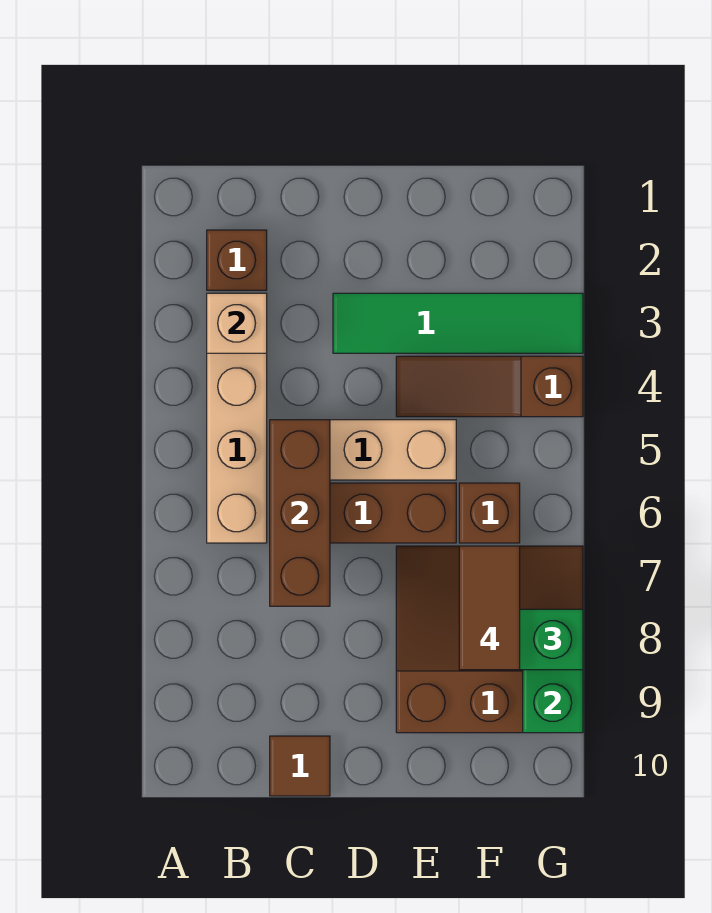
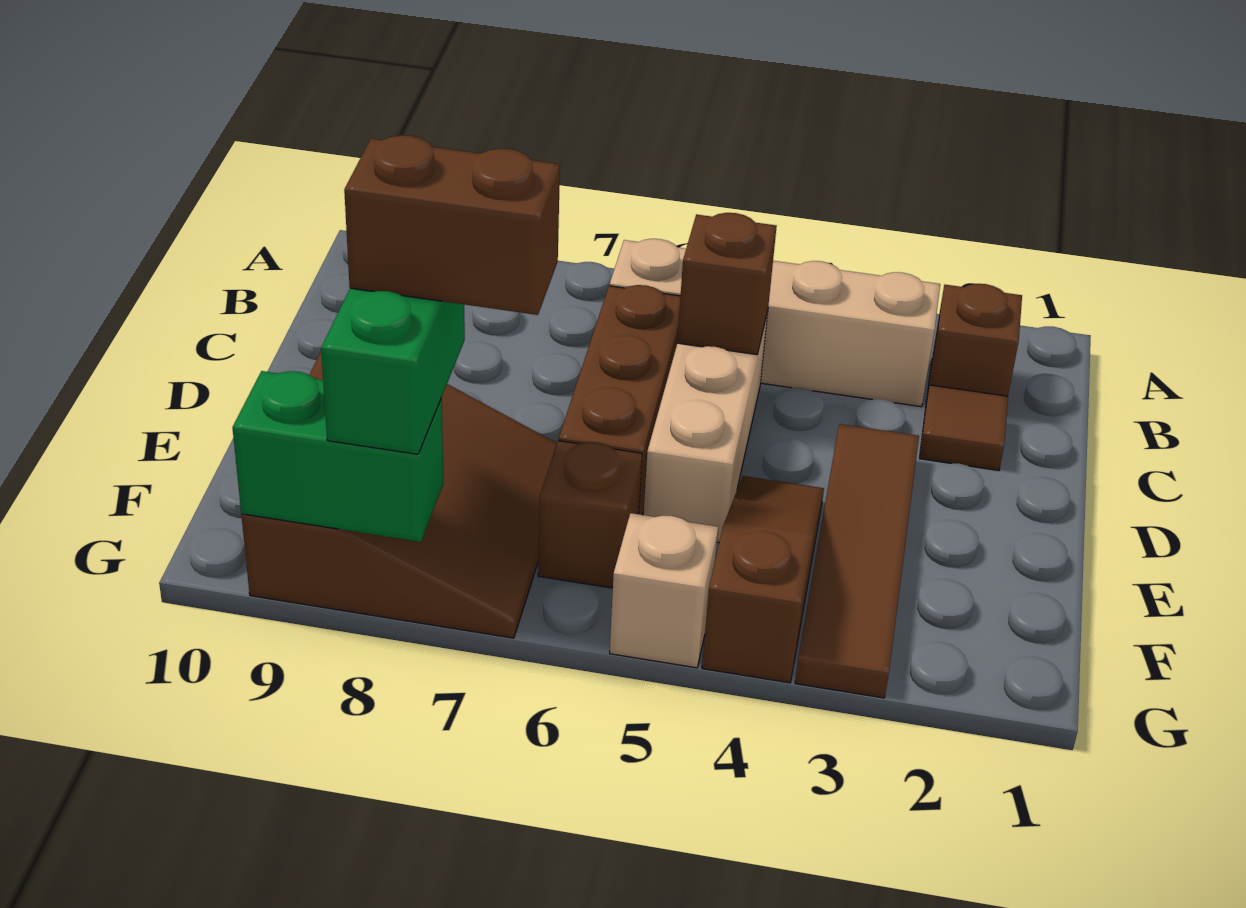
tan brick B3 level 2 -> tan brick G5 level 1
brown brick C5:C7 level 2 -> brown brick C5 level 2
brown tile C10 level 1 -> brown tile C2 level 1
green tile D3:G3 level 1 -> brown tile D3:G3 level 1
brown tile F7:F8 level 4 -> brown brick F7:F8 level 4

